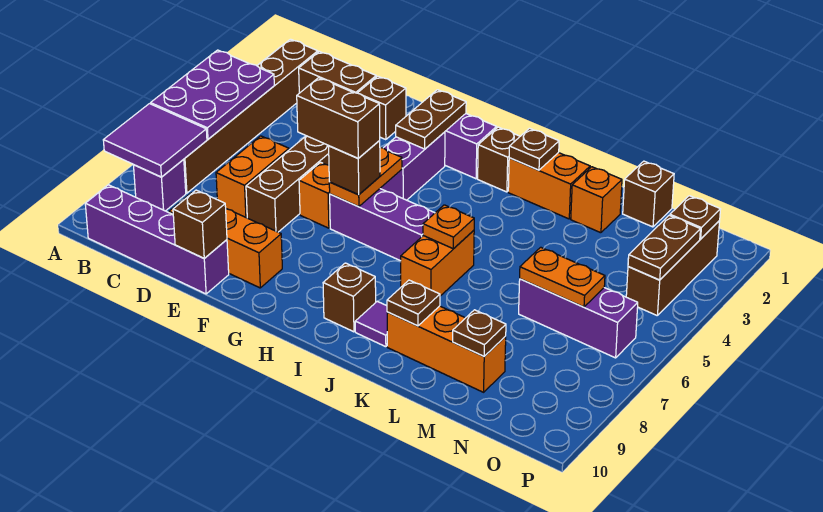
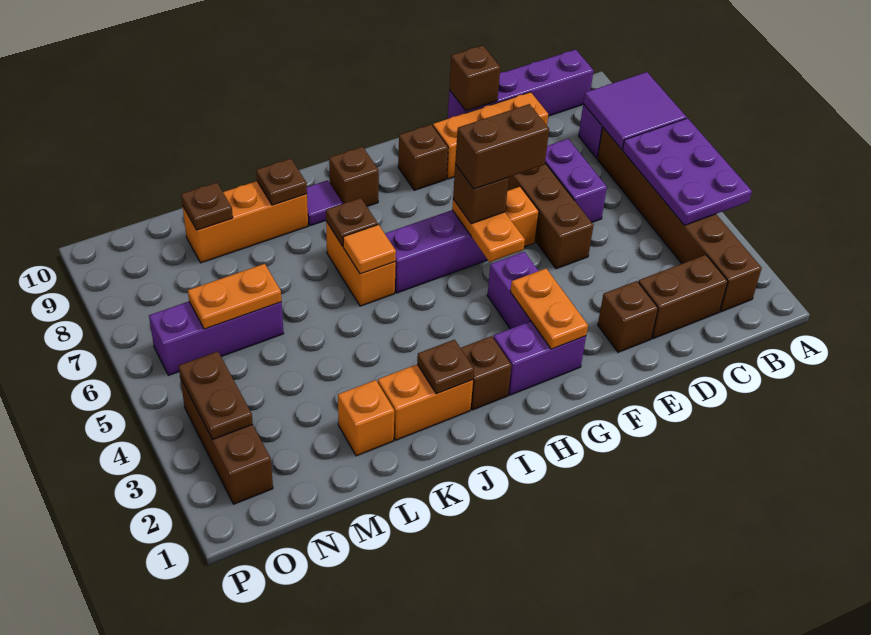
orange brick D6:D7 level 1 -> purple brick D6:D7 level 1
brown plate G2:G3 level 2 -> orange plate G2:G3 level 2
orange plate J6 level 2 -> orange tile J6 level 2
brown brick M1 level 1 -> brown brick G9 level 1
brown plate O2 level 2 -> brown plate J7 level 2

